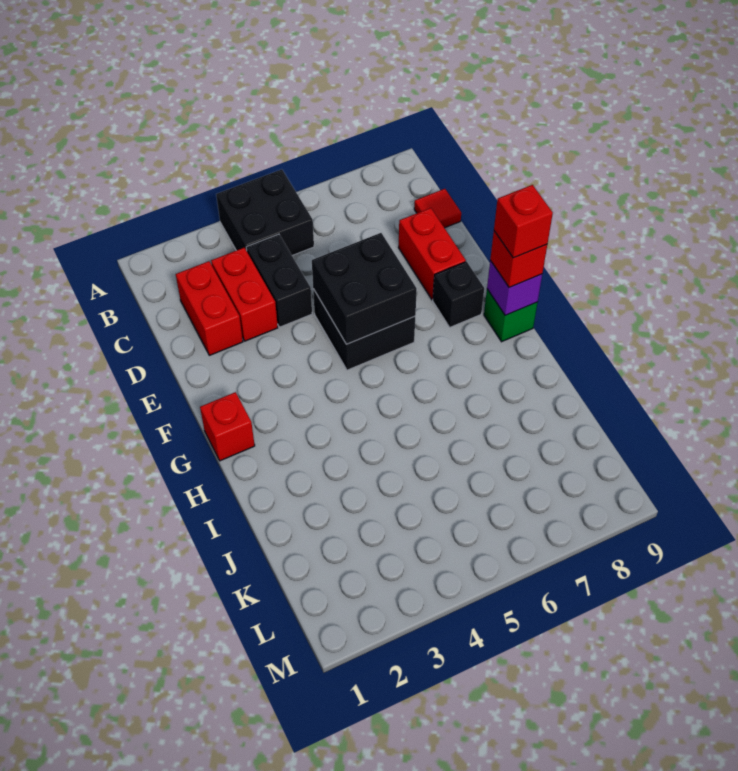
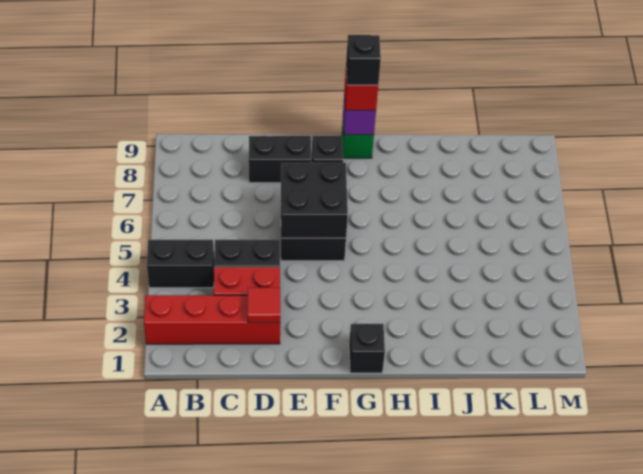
black brick A4:B5 level 1 -> black brick A4:B4 level 1
red brick C2:D2 level 1 -> red brick A2:D2 level 1
red tile C9 level 1 -> red tile D2 level 2
red brick D8:E8 level 1 -> black brick D8:E8 level 1
red brick G1 level 1 -> black brick G1 level 1
red brick G9 level 4 -> black brick G9 level 4

